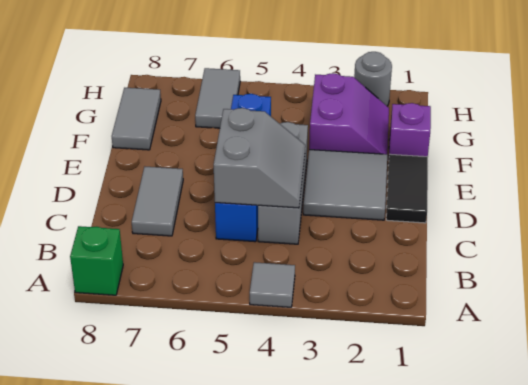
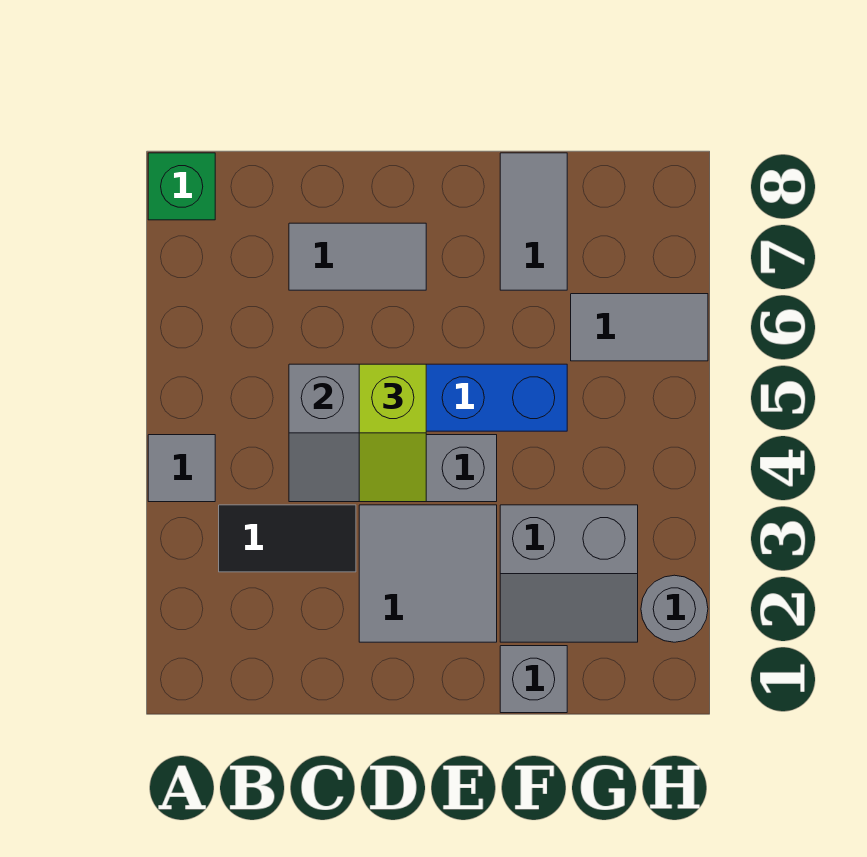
black tile D1:E1 level 1 -> black tile B3:C3 level 1
none -> lime slope D4:D5 level 3 top 5
purple brick F1 level 1 -> grey brick F1 level 1
purple slope F2:G3 level 1 top 3 -> grey slope F2:G3 level 1 top 3
grey tile F8:G8 level 1 -> grey tile F7:F8 level 1

